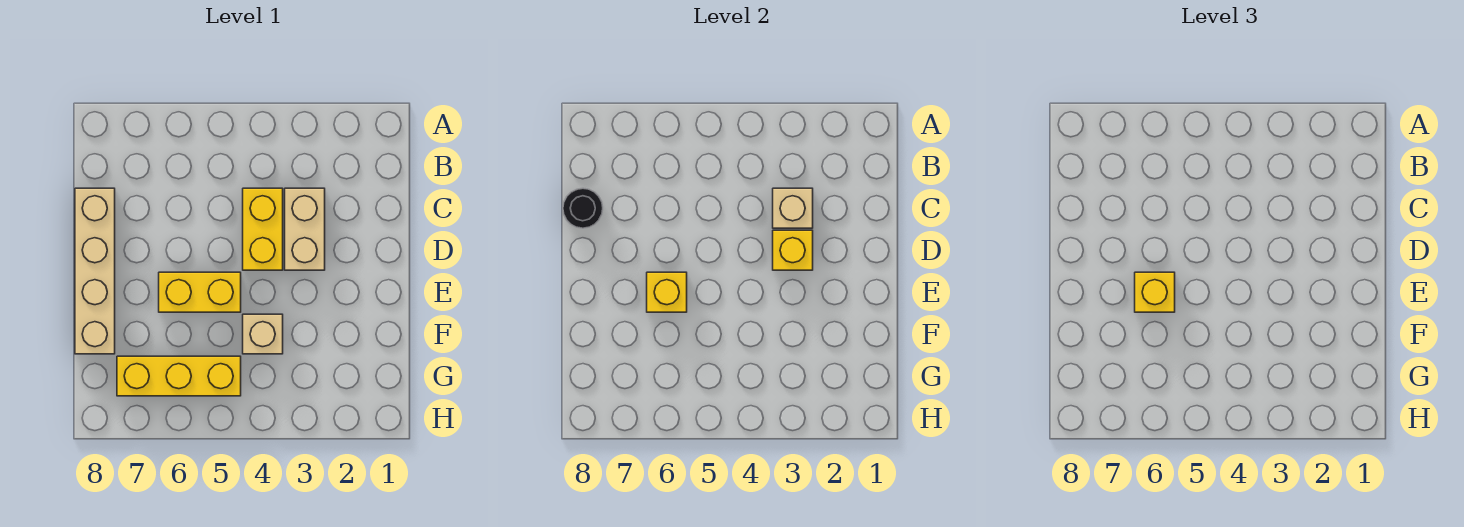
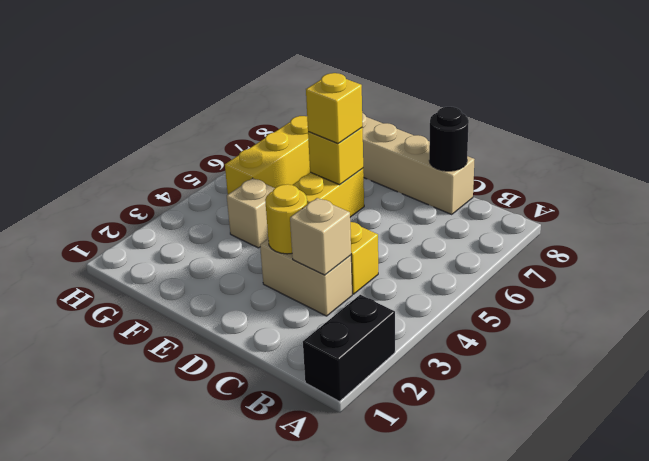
none -> black brick A1:A2 level 1
yellow brick D3 level 2 -> yellow round brick D3 level 2

